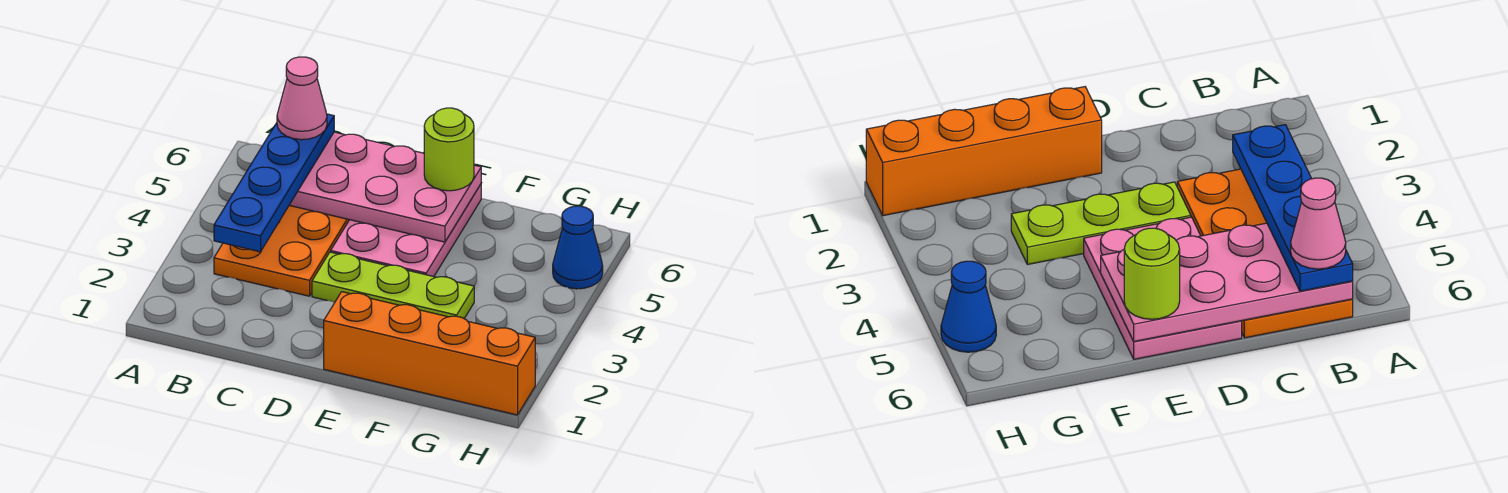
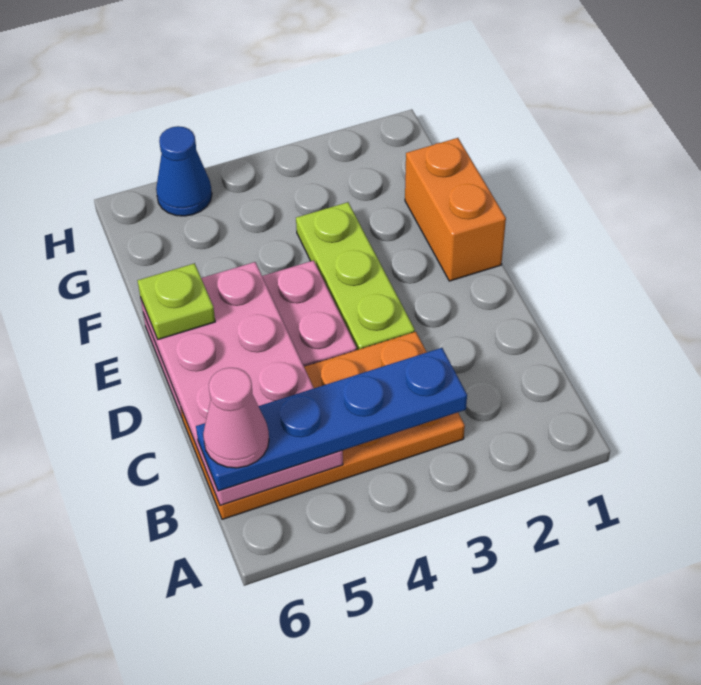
orange brick E1:H1 level 1 -> orange brick E1:F1 level 1
lime round brick E6 level 3 -> lime plate E6 level 3

